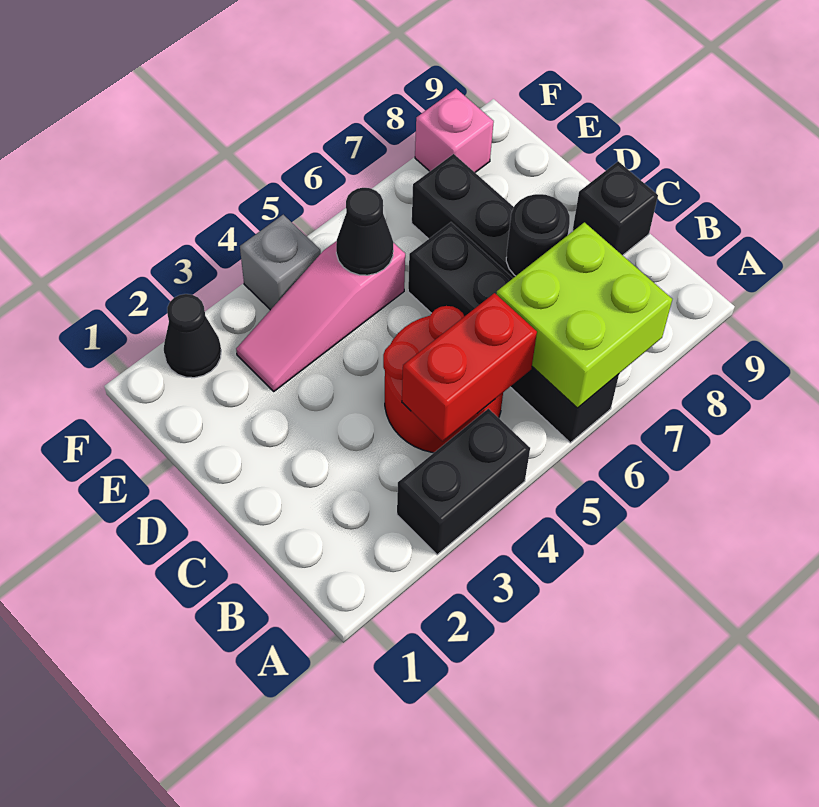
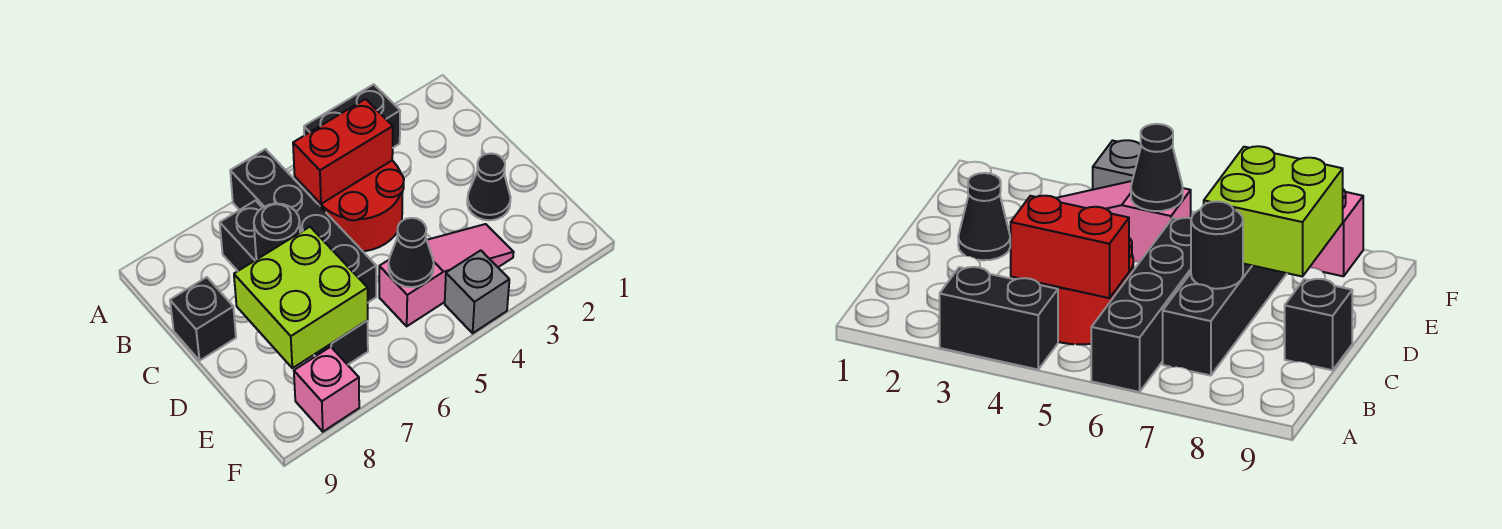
lime brick A6:B7 level 2 -> lime brick D7:E8 level 2
black cone F2 level 1 -> black cone D2 level 1

